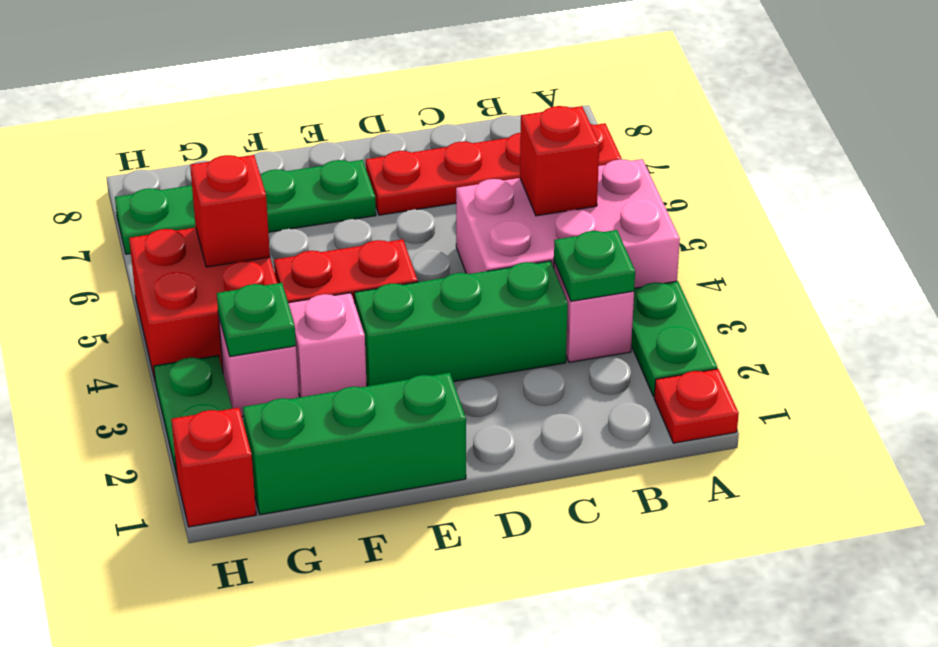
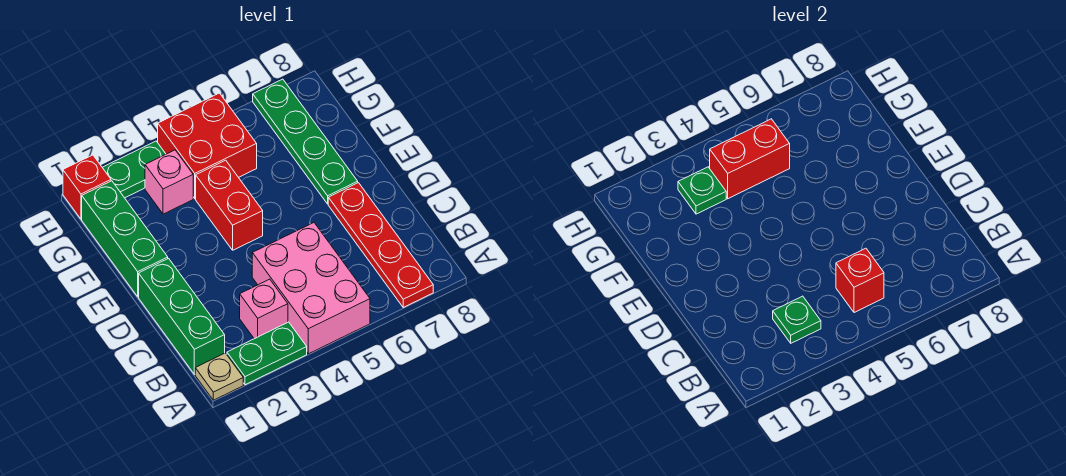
red plate A1 level 1 -> tan plate A1 level 1
green brick C3:E3 level 1 -> green brick B1:D1 level 1
pink brick F3 level 1 -> none
red brick G5 level 2 -> red brick G4:G5 level 2

